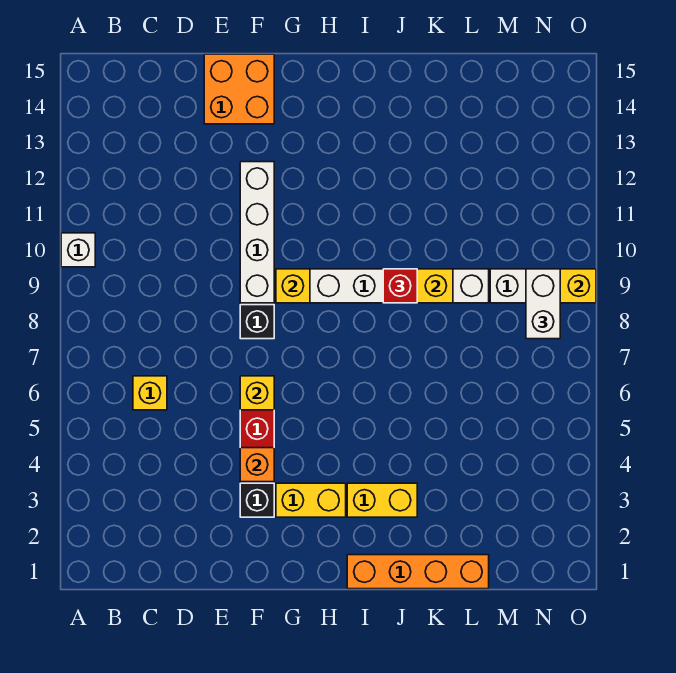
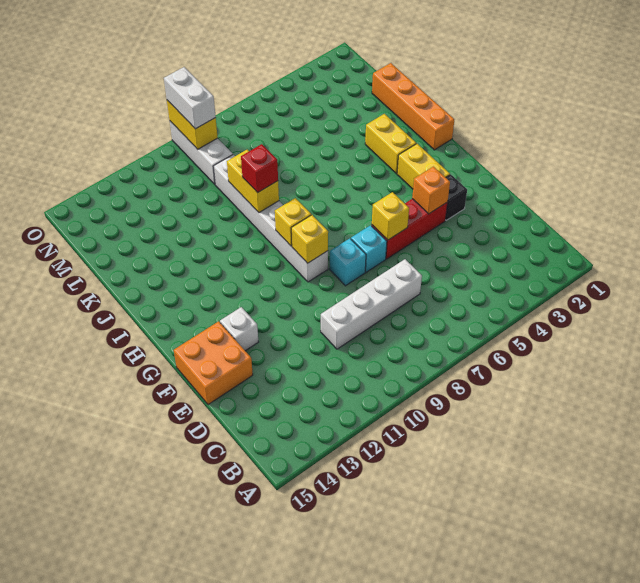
white brick A10 level 1 -> white brick F13 level 1
yellow brick C6 level 1 -> yellow brick H9 level 2
none -> cyan brick F7 level 1
black brick F8 level 1 -> cyan brick F8 level 1
white brick F9:F12 level 1 -> white brick D7:D10 level 1
white brick N8:N9 level 3 -> white brick N9:O9 level 3

